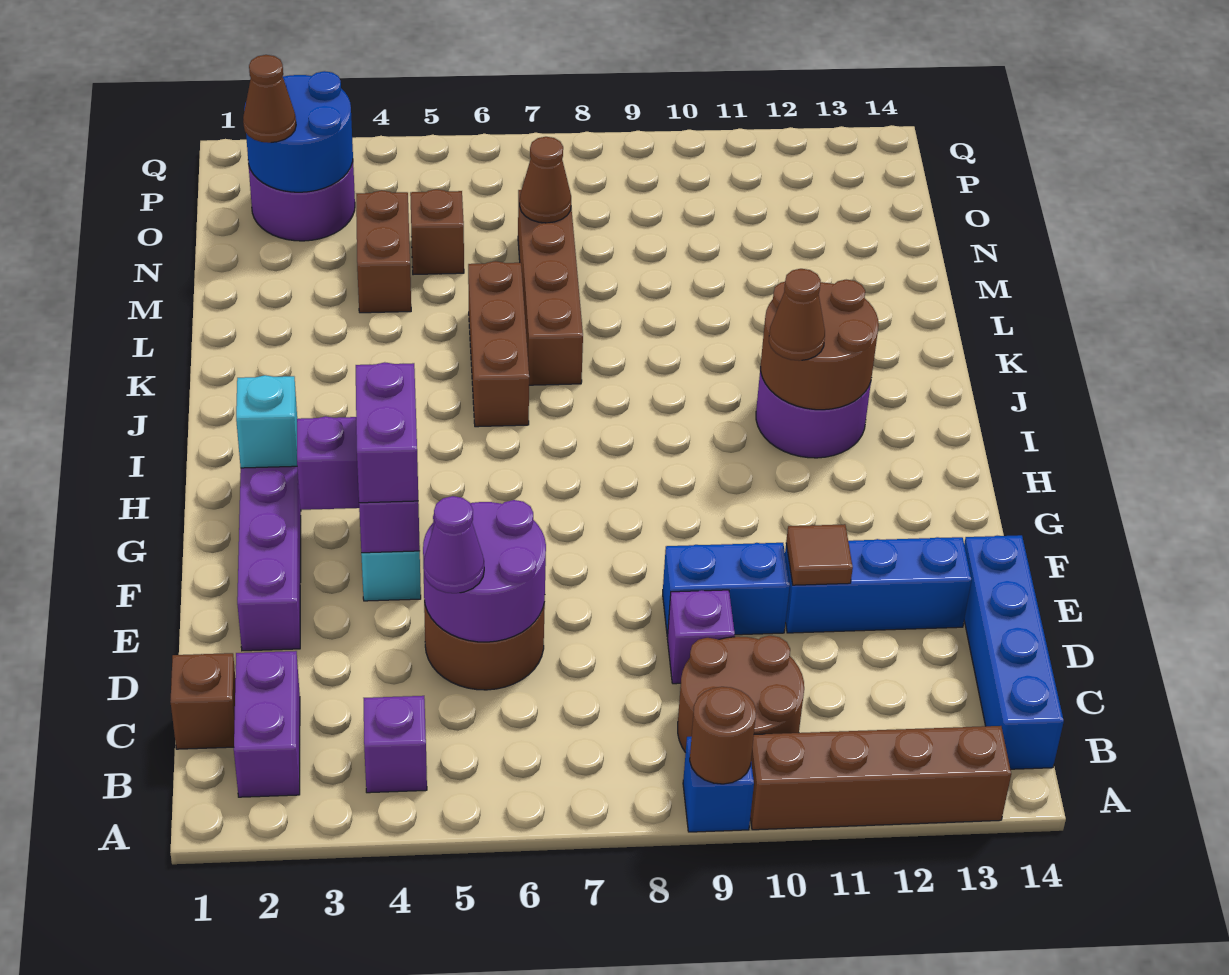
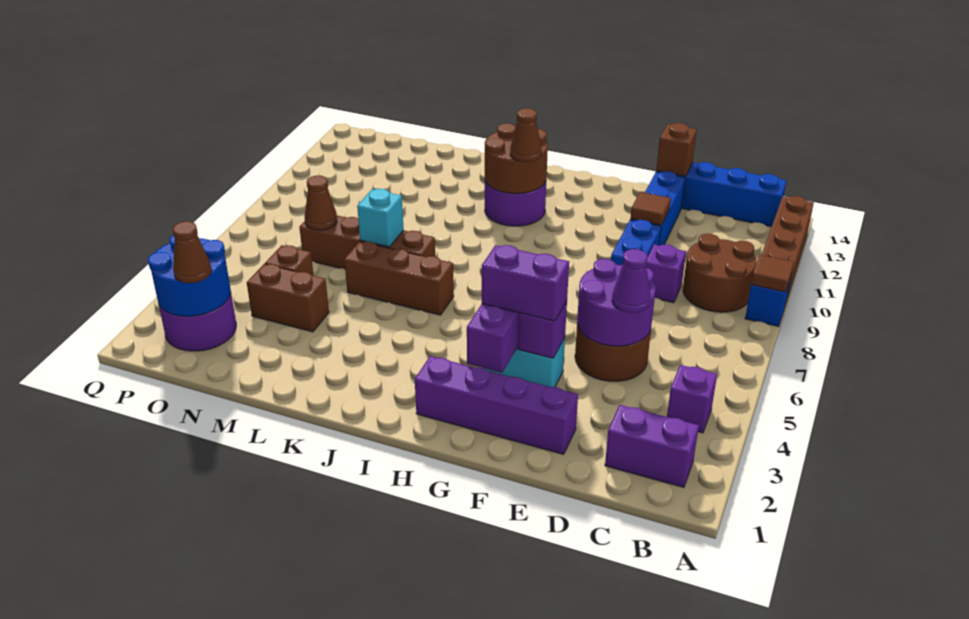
brown round brick A9 level 2 -> brown tile A9 level 2
brown brick C1 level 1 -> brown brick E14 level 2
cyan brick H2 level 2 -> cyan brick L7 level 2

